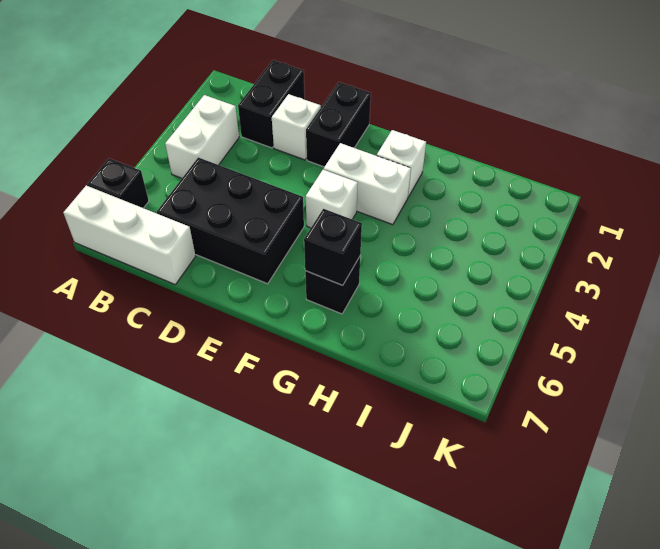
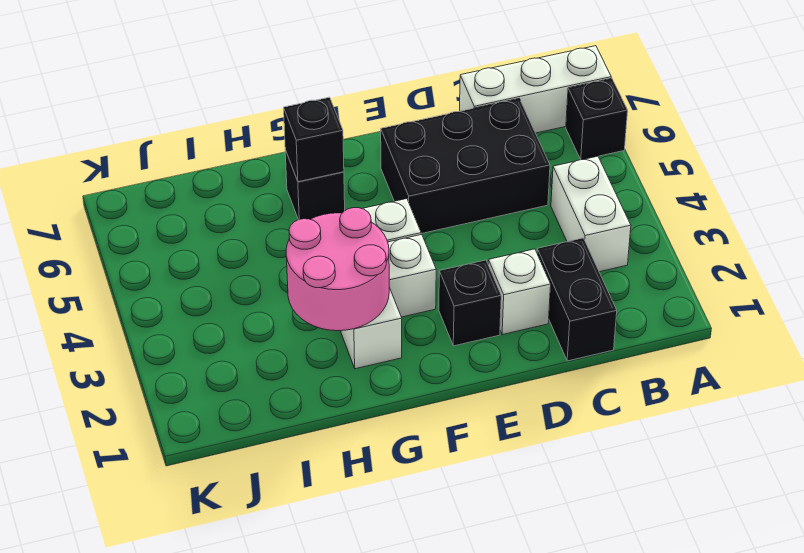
black brick E1:E2 level 1 -> black brick E2 level 1
none -> pink round brick G2:H3 level 2

